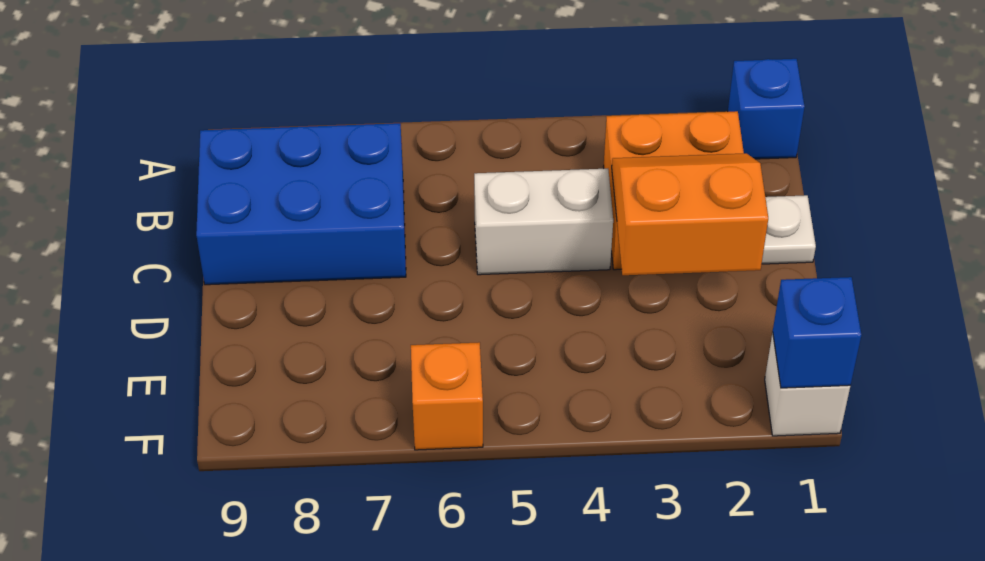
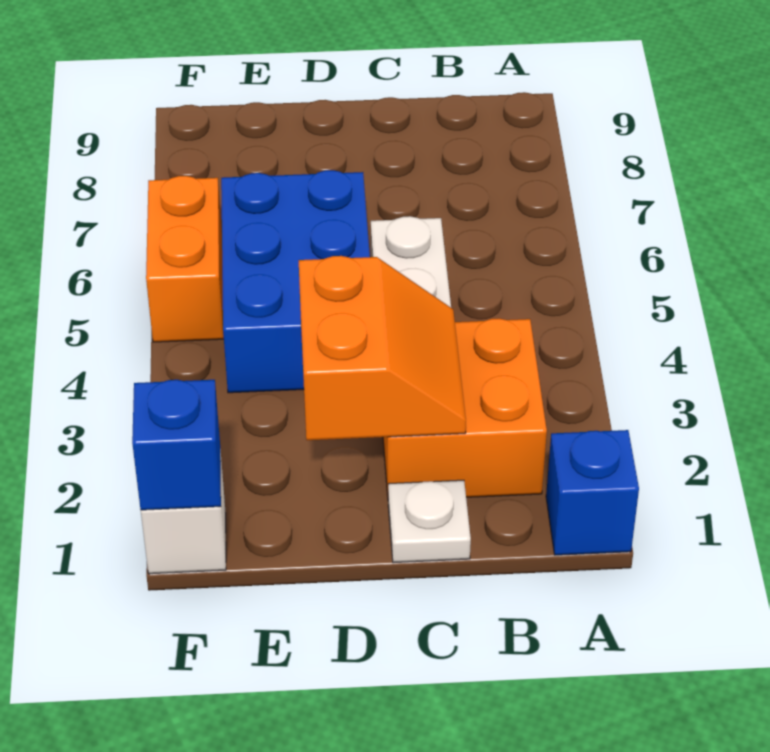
blue brick B7:C9 level 1 -> blue brick D4:E6 level 1
orange brick F6 level 1 -> orange brick F5:F6 level 1

